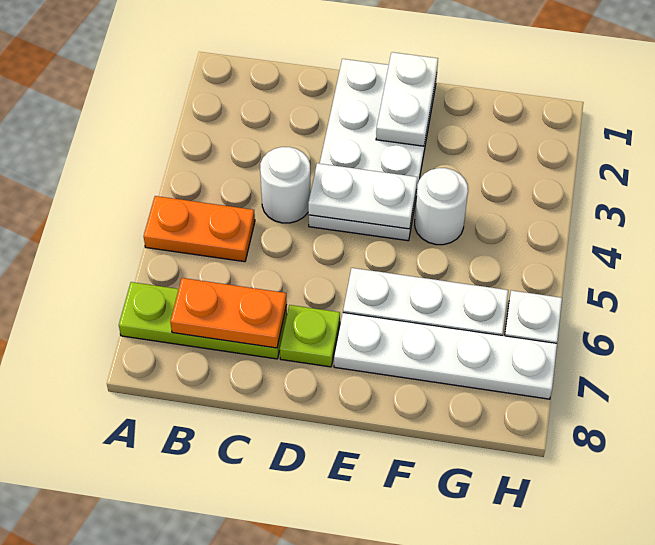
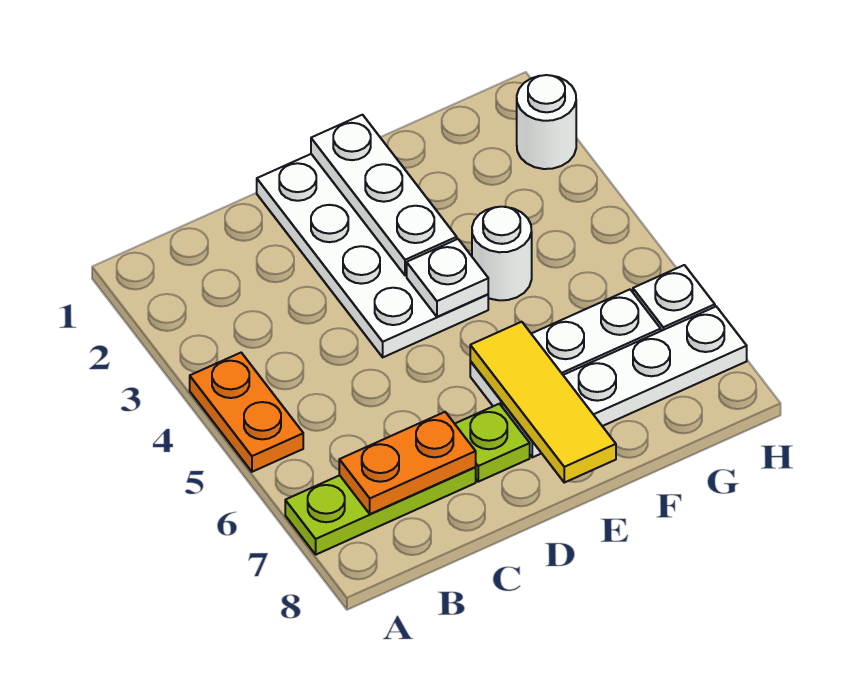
orange plate A5:B5 level 1 -> orange plate A4:A5 level 1
white round brick C4 level 1 -> white round brick H2 level 1
white plate D4:E4 level 2 -> white plate E4 level 2
white plate E1:E2 level 2 -> white plate E1:E3 level 2
none -> yellow tile E6:E8 level 2

